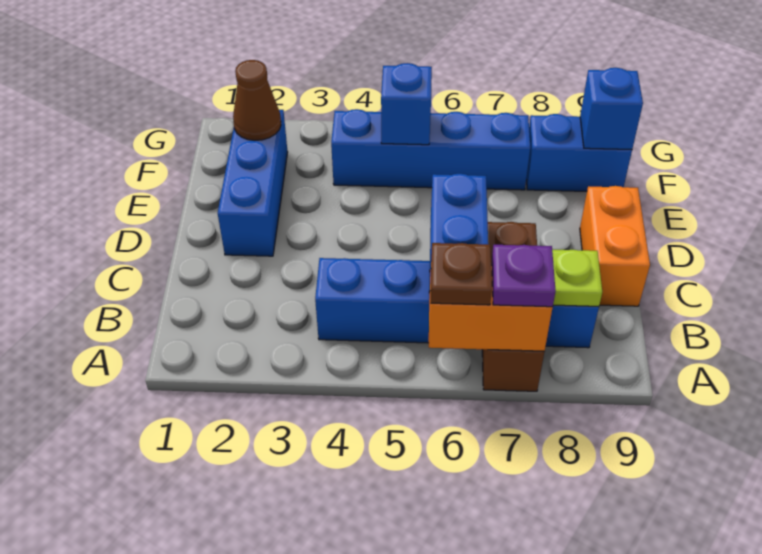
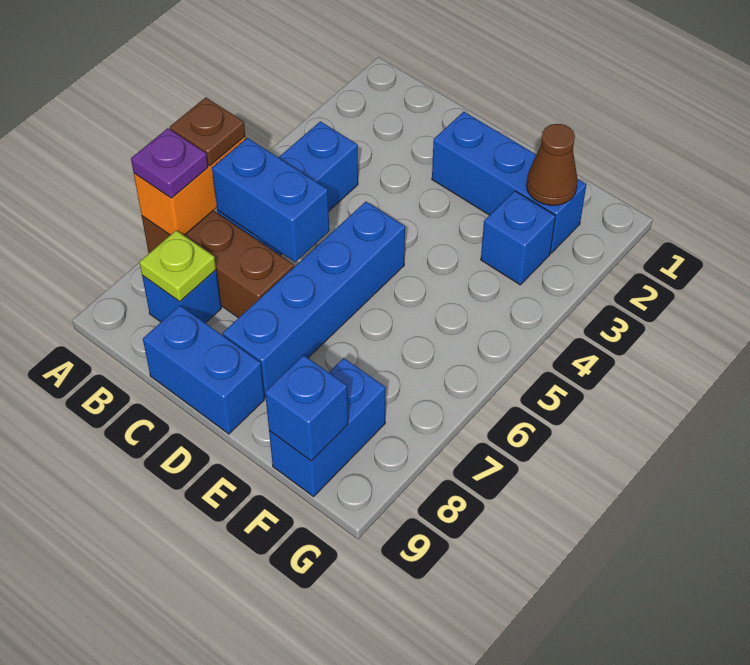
orange brick C9:D9 level 1 -> blue brick C9:D9 level 1
blue brick F4:F7 level 1 -> blue brick D5:D8 level 1
blue brick F5 level 2 -> blue brick F3 level 1

